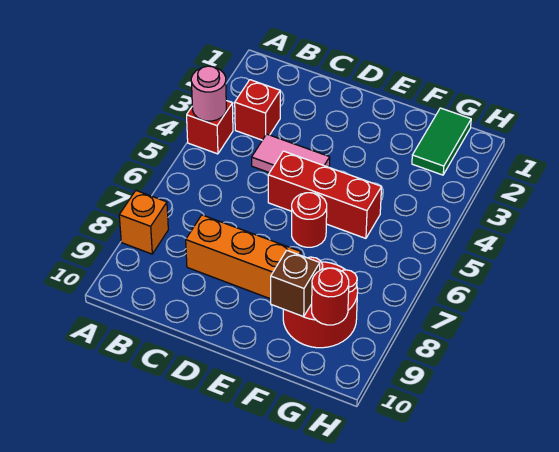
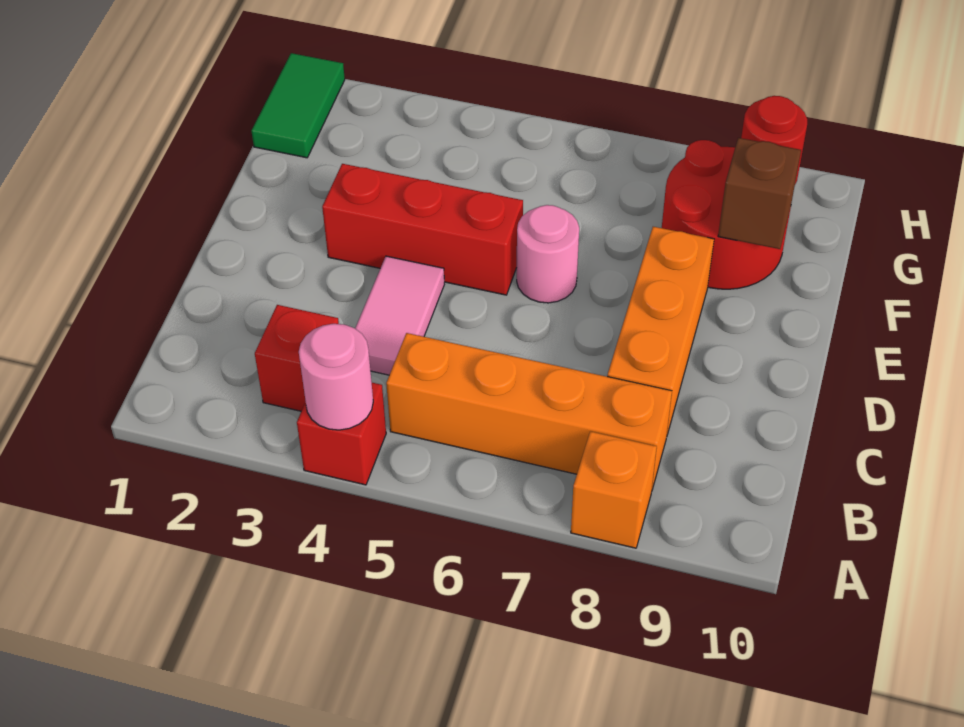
none -> orange brick B5:B8 level 1
red brick D5:F5 level 1 -> red brick E3:E5 level 1
red round brick E6 level 1 -> pink round brick E6 level 1
green tile G1:G2 level 1 -> green tile G1:H1 level 1

